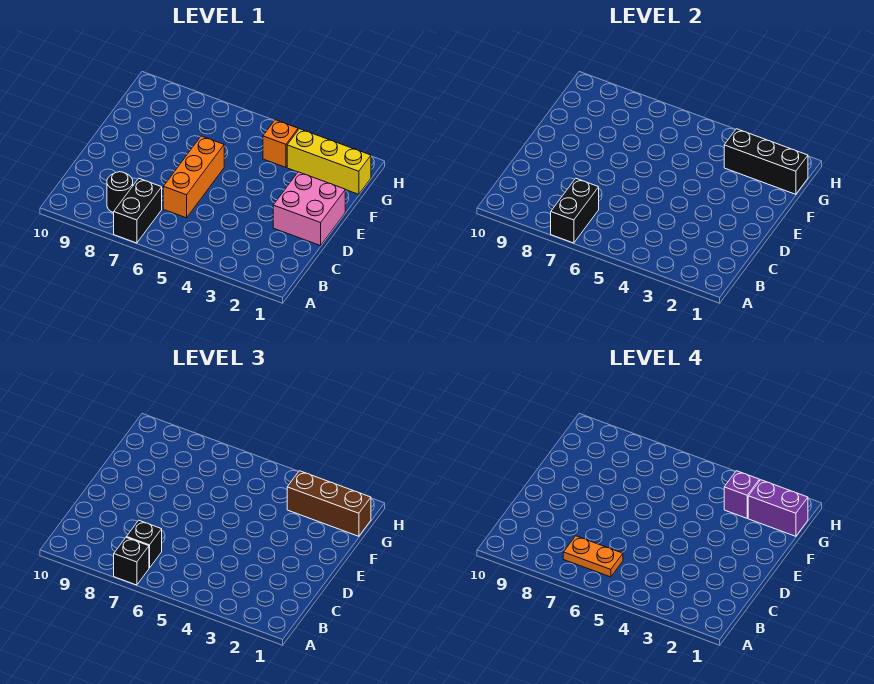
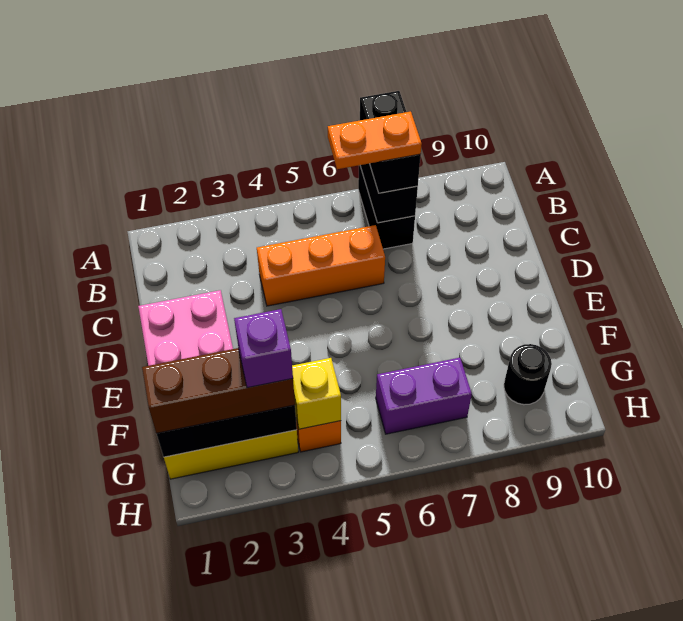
black round brick B8 level 1 -> black round brick G9 level 1
orange brick C6:E6 level 1 -> orange brick C4:C6 level 1
purple brick G1:G2 level 4 -> purple brick G6:G7 level 1
none -> yellow brick G4 level 2

